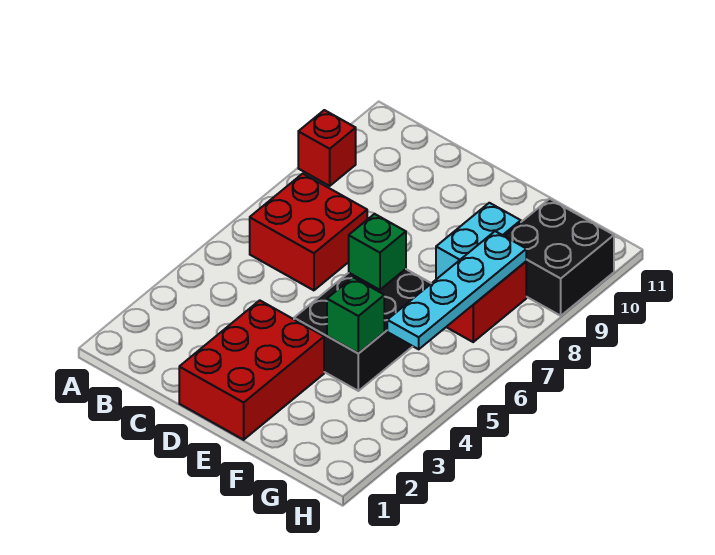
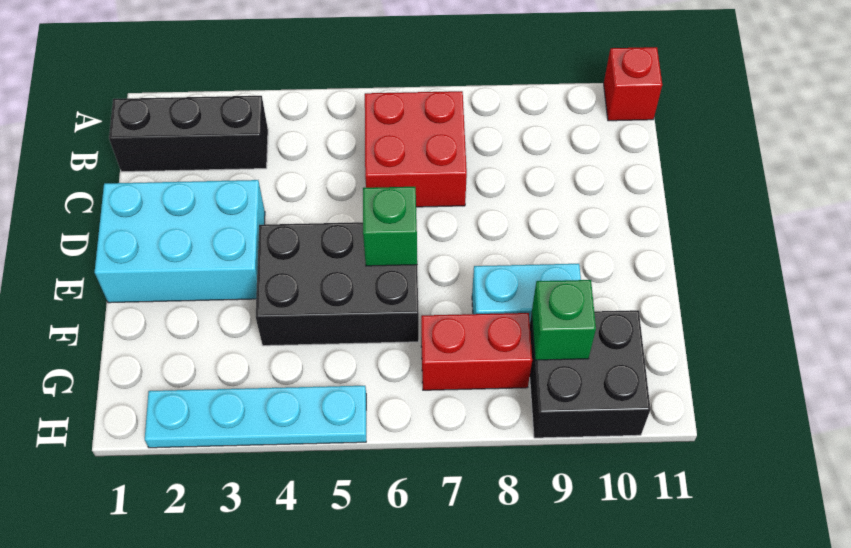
red brick A9 level 1 -> red brick A11 level 1
none -> black brick B1:B3 level 1
red brick D1:E3 level 1 -> cyan brick D1:E3 level 1
green brick F4 level 2 -> green brick G9 level 2
cyan plate G5:G8 level 2 -> cyan plate H2:H5 level 1

